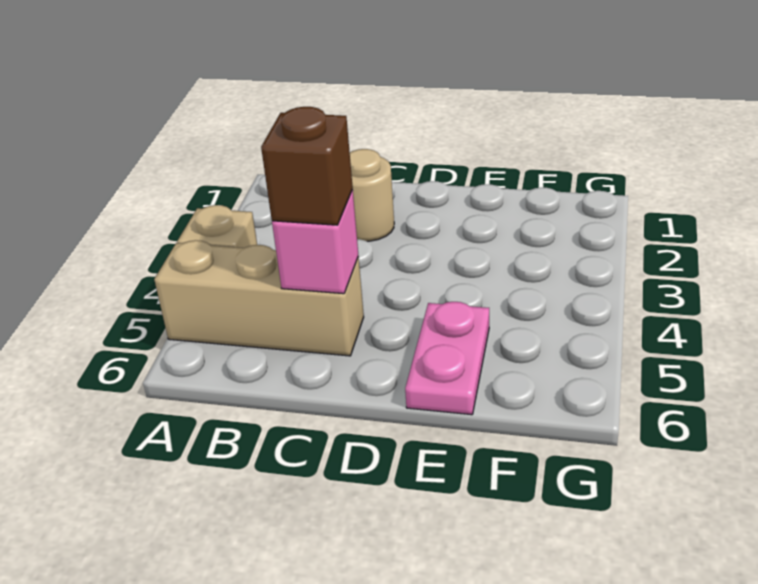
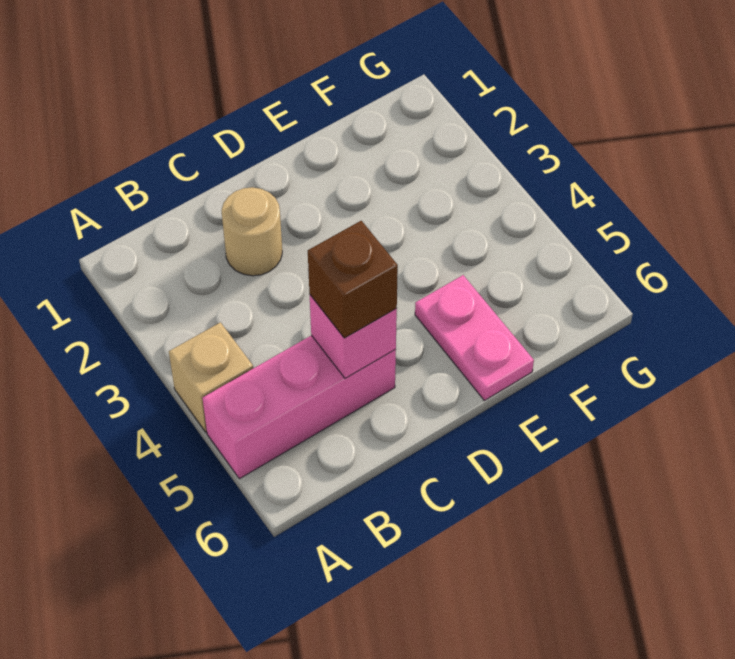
tan brick A5:C5 level 1 -> pink brick A5:C5 level 1

